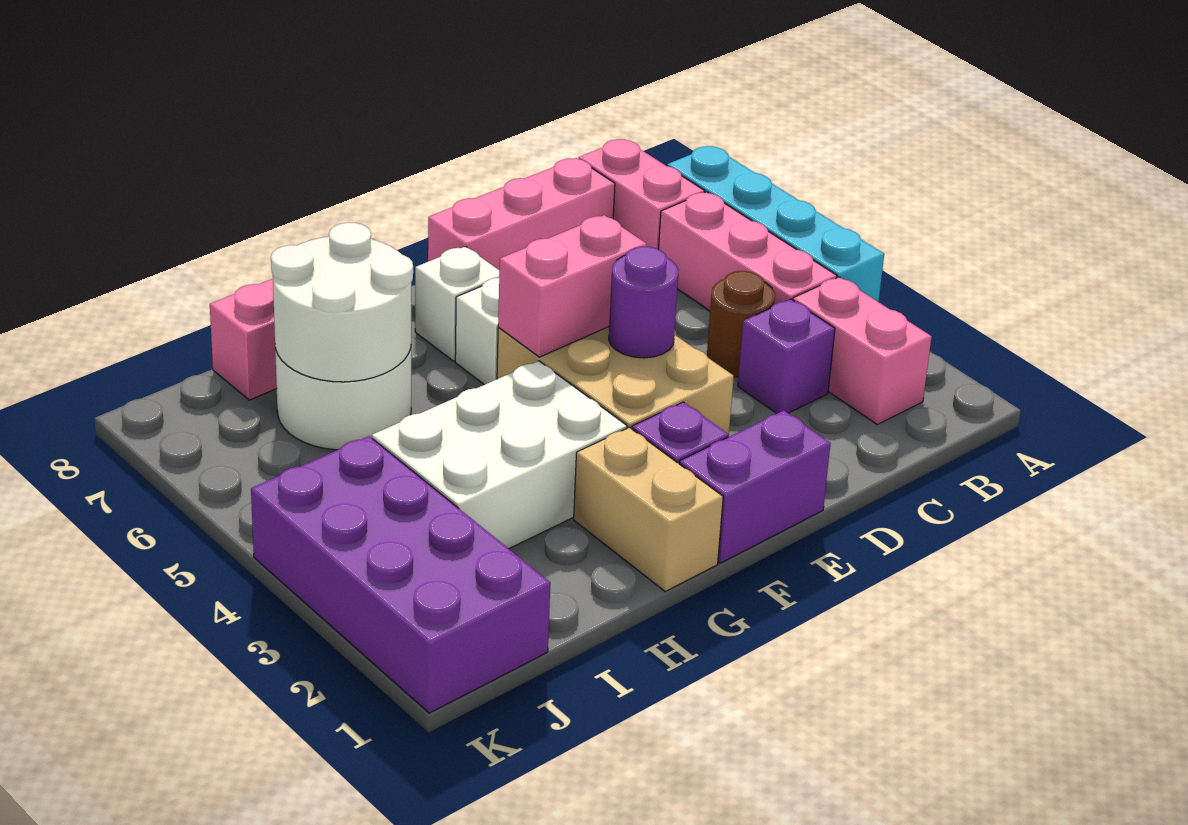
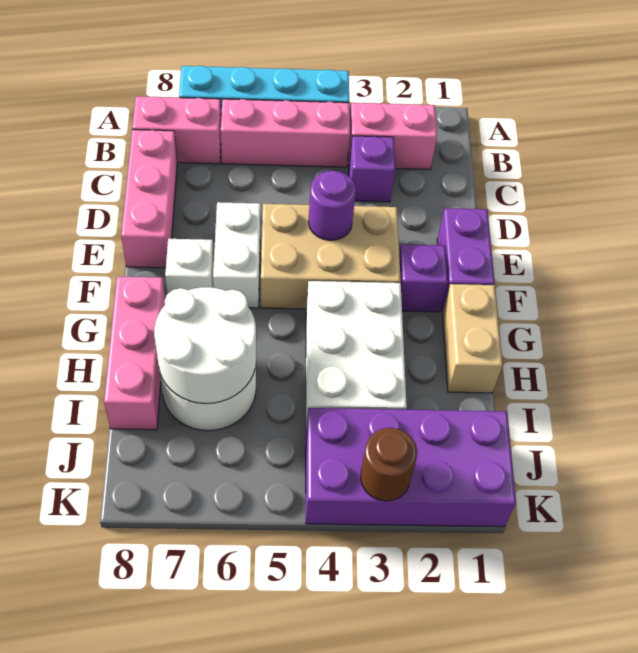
brown round brick C4 level 1 -> brown round brick K3 level 2
pink brick E5:F5 level 2 -> none
tan brick G1:G2 level 1 -> tan brick G1:H1 level 1

